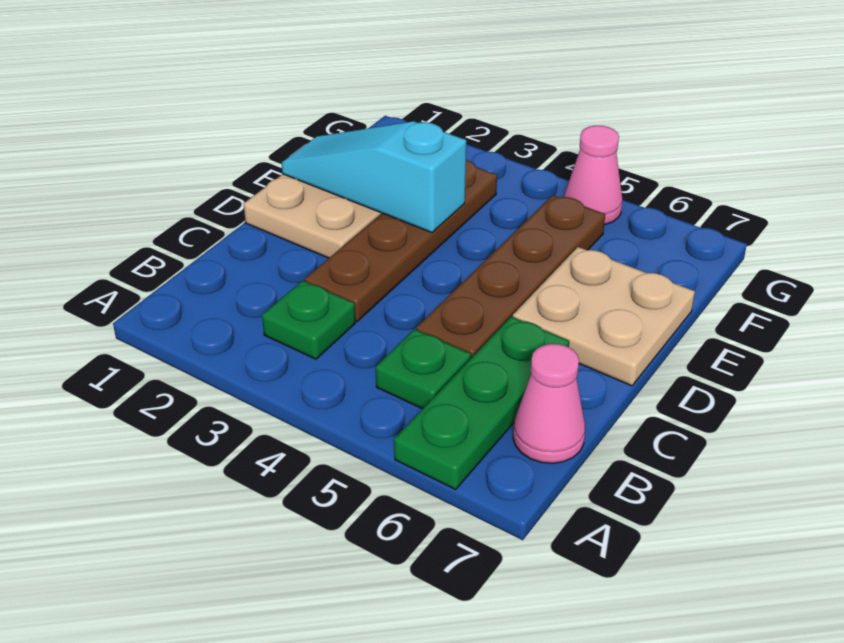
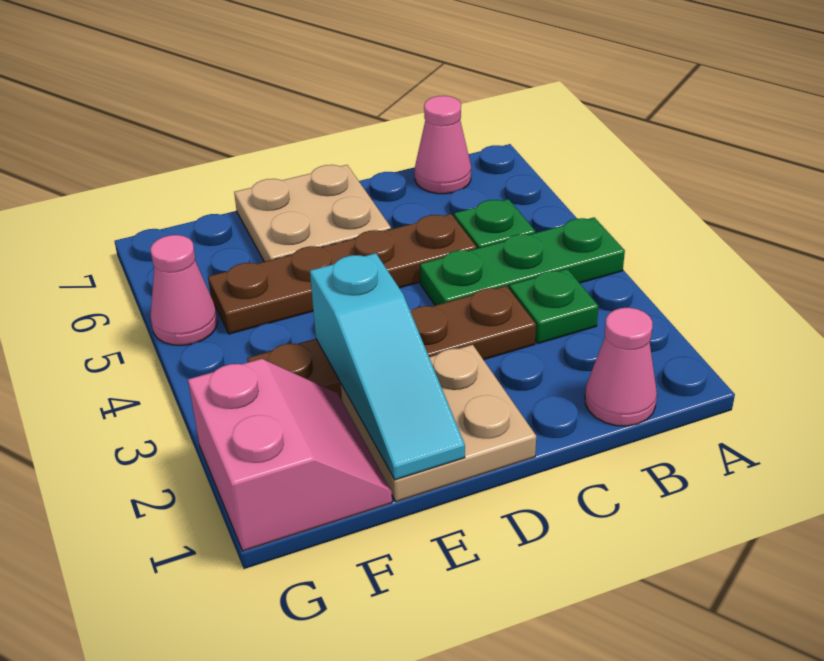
green plate A6:C6 level 1 -> green plate A4:C4 level 1
none -> pink cone B1 level 1
none -> pink slope F1:G2 level 1 top G

